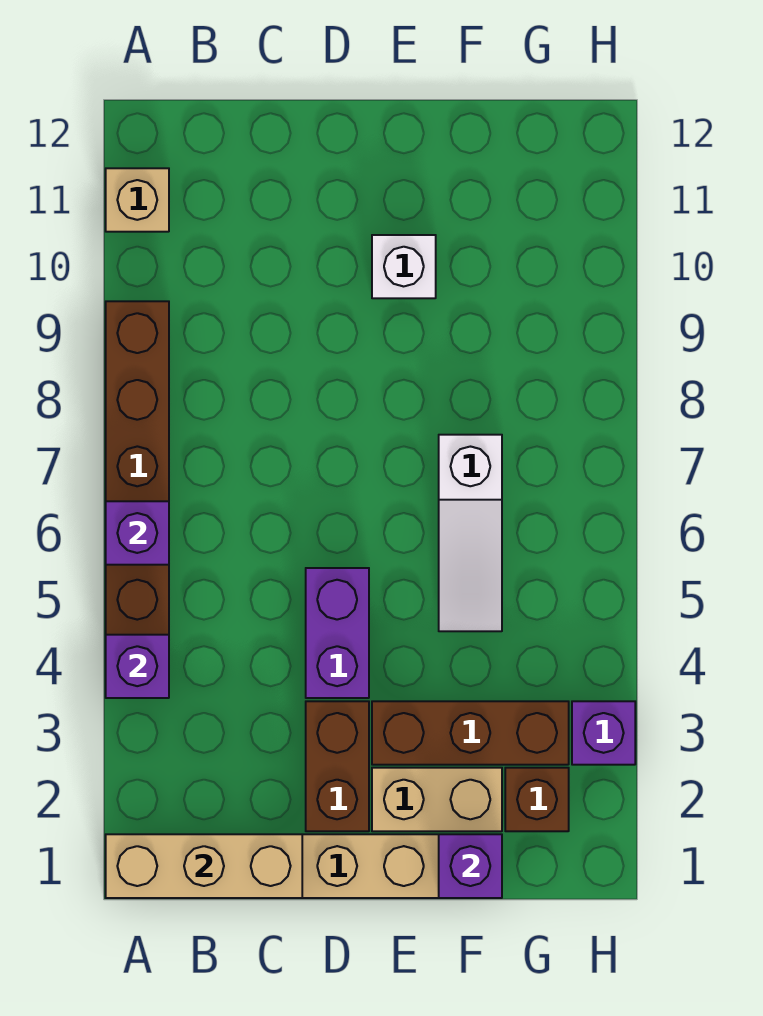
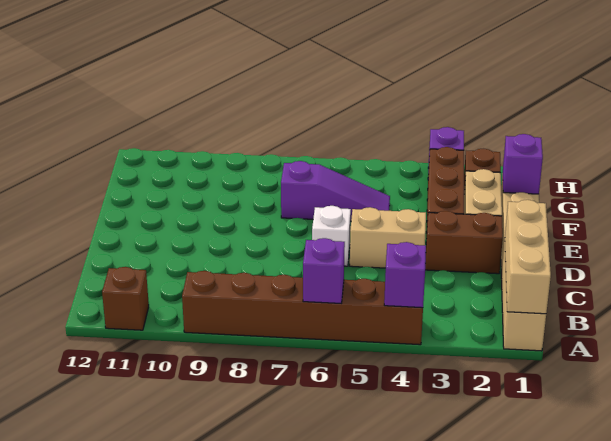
tan brick A11 level 1 -> brown brick A11 level 1
purple brick D4:D5 level 1 -> tan brick D4:D5 level 1
white brick E10 level 1 -> white brick D6 level 1
white slope F5:F7 level 1 top 7 -> purple slope F5:F7 level 1 top 7

